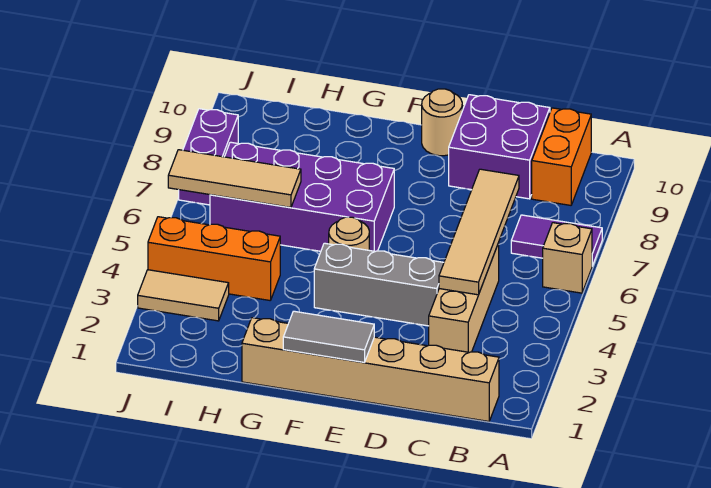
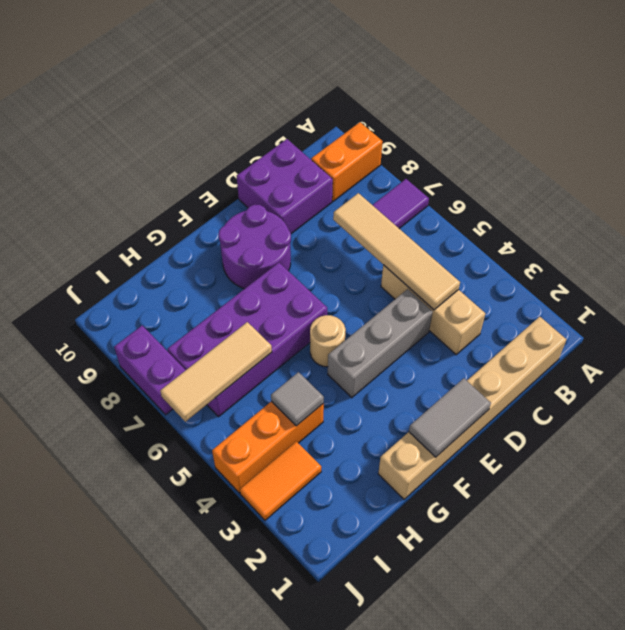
tan brick A6 level 1 -> none
orange brick B9:B10 level 1 -> orange brick A9:B9 level 1
none -> purple round brick E8:F9 level 1
tan round brick E10 level 1 -> none
none -> grey tile H4 level 2
tan tile I3:J3 level 1 -> orange tile I3:J3 level 1

